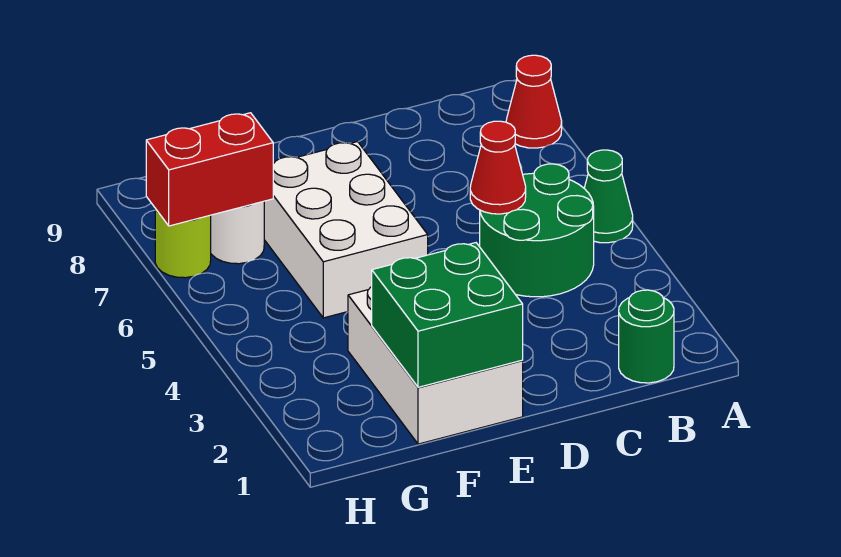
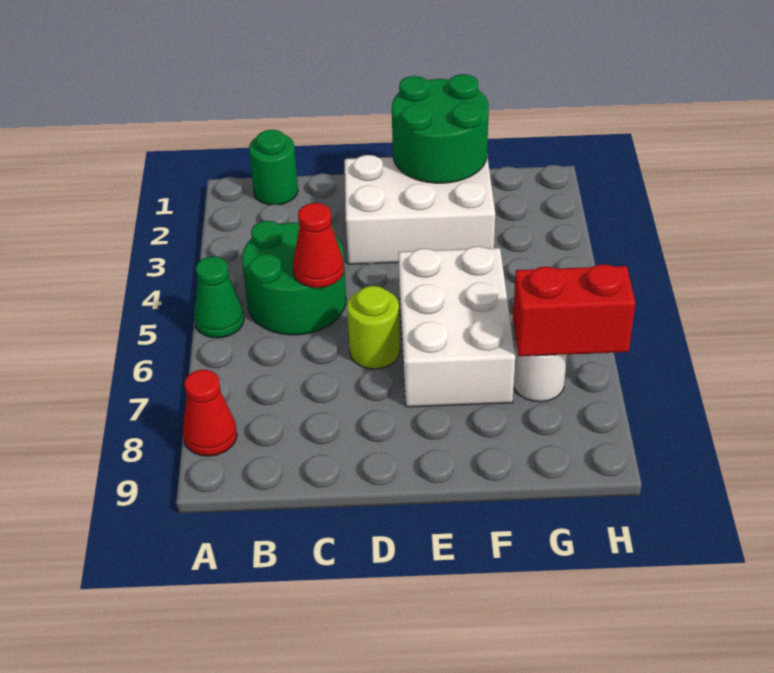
white brick E1:F3 level 1 -> white brick D2:F3 level 1
green brick E1:F2 level 2 -> green round brick E1:F2 level 2
lime round brick H7 level 1 -> lime round brick D6 level 1

